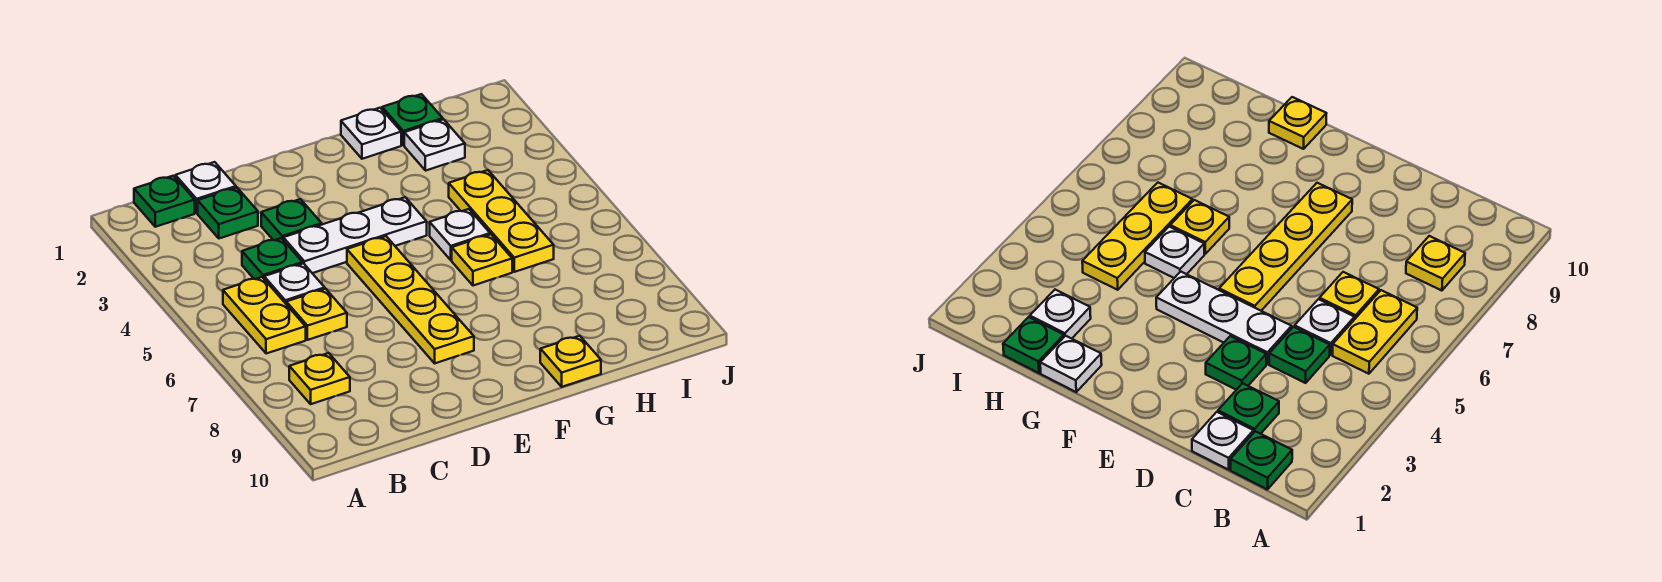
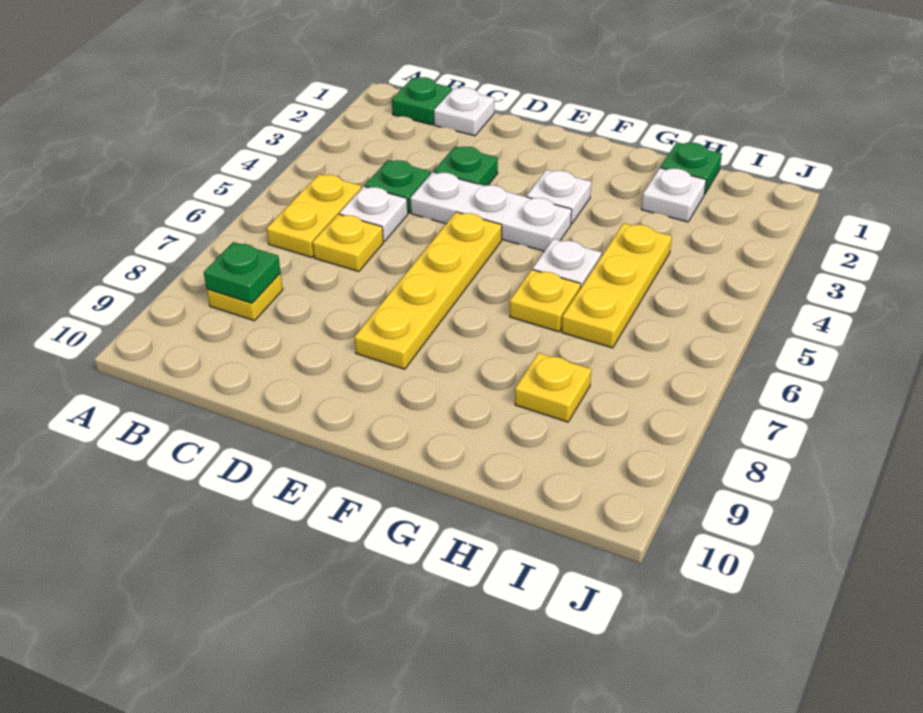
green plate C2 level 1 -> green plate B8 level 2
white plate G1 level 1 -> white plate F3 level 1
yellow plate G10 level 1 -> yellow plate H8 level 1

